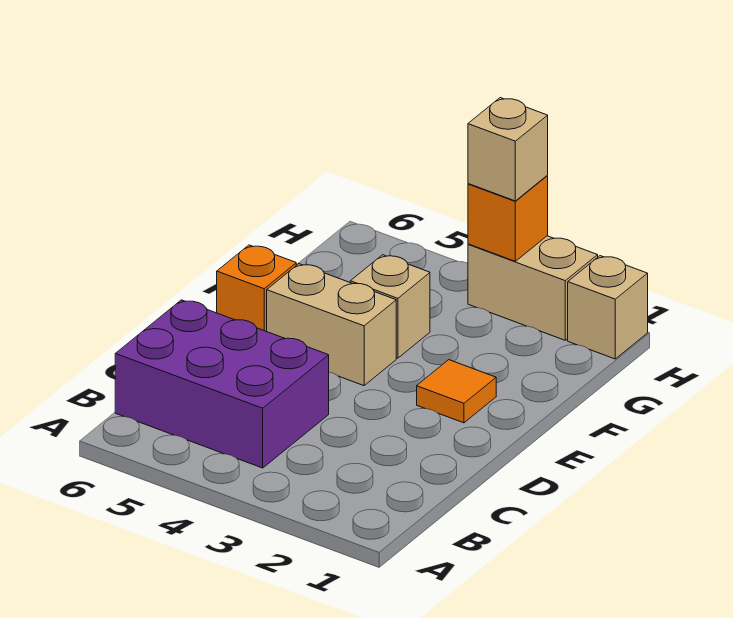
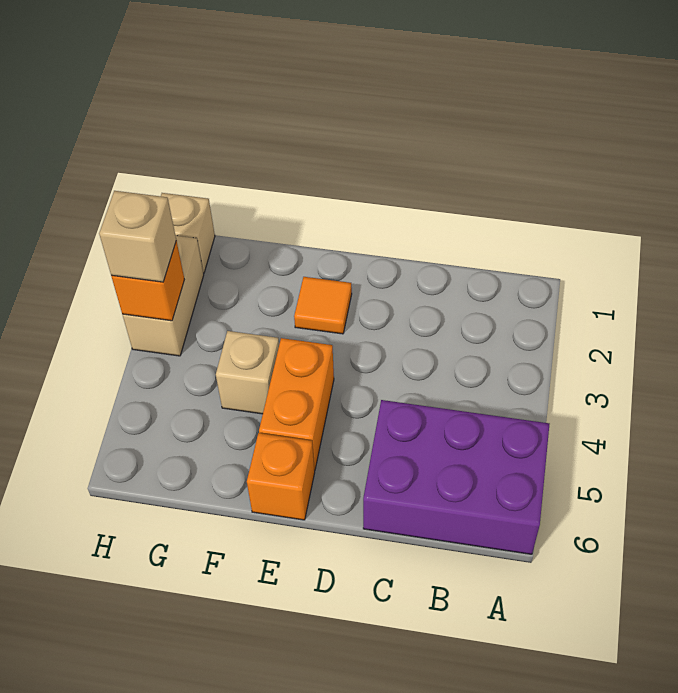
purple brick B4:C6 level 1 -> purple brick A5:C6 level 1
tan brick E4:E5 level 1 -> orange brick E4:E5 level 1

